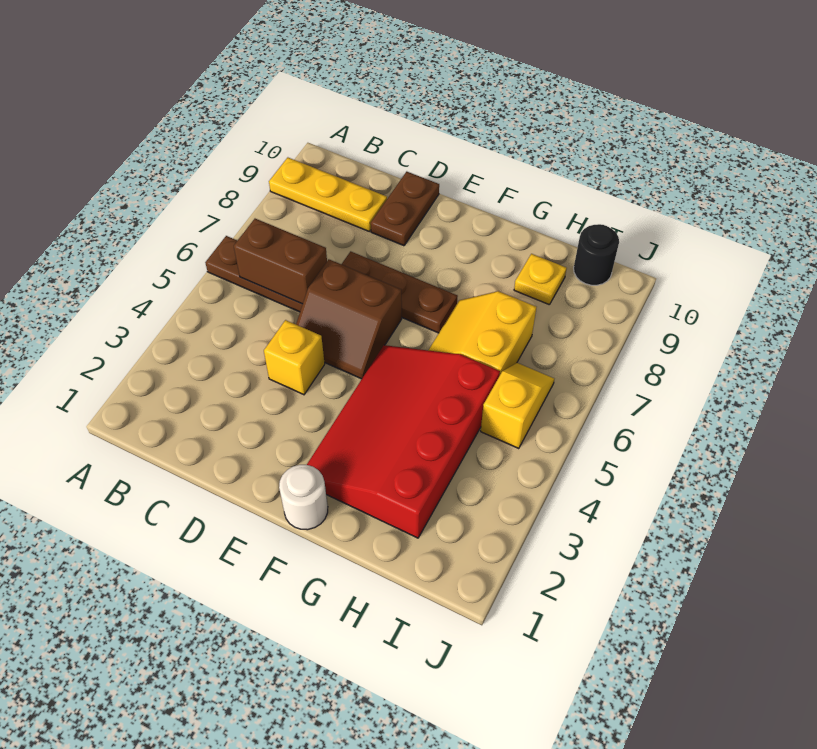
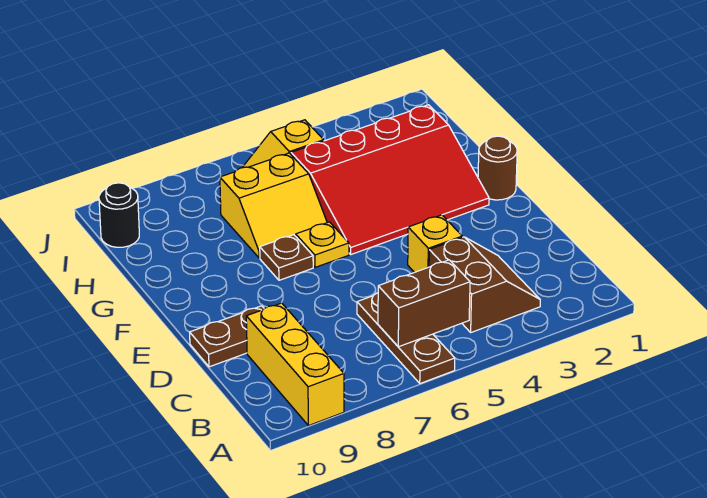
yellow plate A9:C9 level 1 -> yellow brick A9:C9 level 1
brown brick B6:C6 level 2 -> brown brick B5:B6 level 2
brown slope D5:E6 level 1 top 6 -> brown slope B3:C4 level 1 top 4
brown plate D7:F7 level 1 -> brown plate F7 level 1
white round brick F1 level 1 -> brown round brick F1 level 1
yellow plate H9 level 1 -> yellow plate F6 level 1

